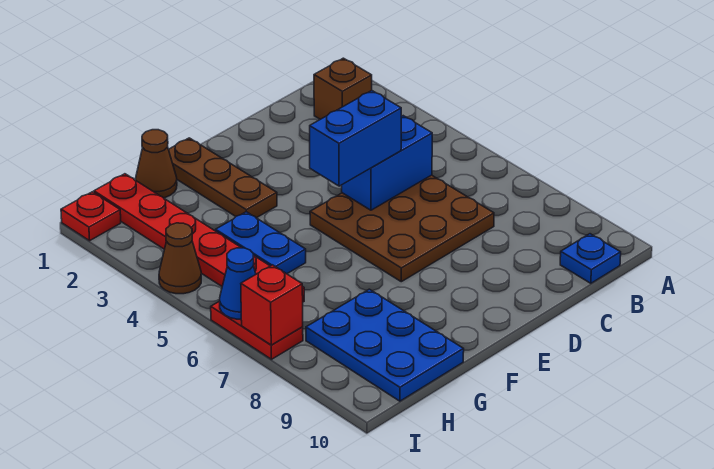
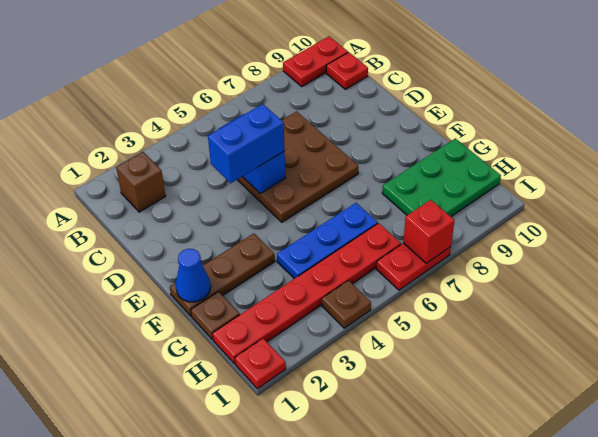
none -> red plate A9:A10 level 1
blue plate B10 level 1 -> red plate B10 level 1
blue brick D5:E5 level 3 -> blue brick D4:D5 level 3
brown cone G1 level 1 -> brown plate G1 level 1
blue plate G4:G5 level 1 -> blue plate G4:G6 level 1
blue plate G8:H10 level 1 -> green plate G8:H10 level 1
brown cone I4 level 1 -> brown plate I4 level 1
blue cone I6 level 2 -> blue cone F1 level 2

